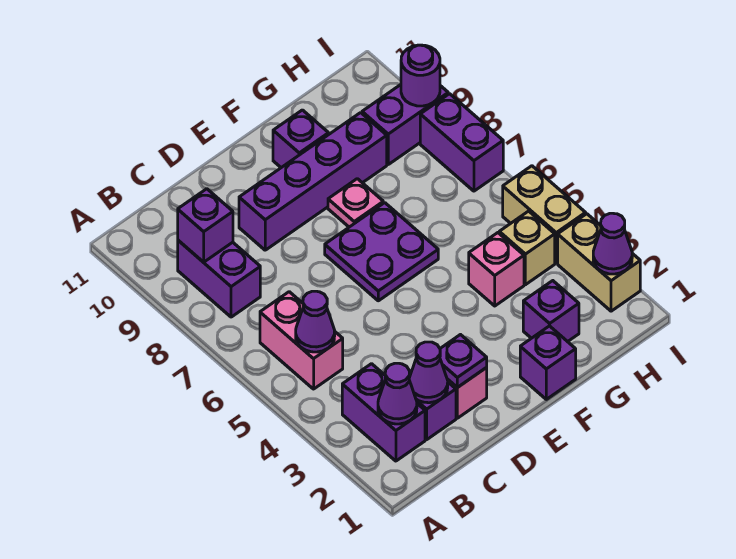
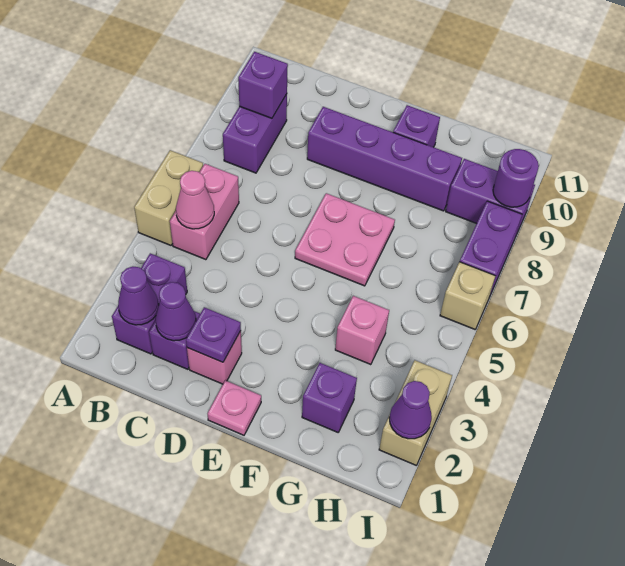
purple cone B5 level 2 -> pink cone B5 level 2
purple plate E6:F7 level 1 -> pink plate E6:F7 level 1
purple brick F1 level 1 -> none
pink plate F8 level 1 -> pink plate E1 level 1
tan brick H4 level 1 -> tan brick I6 level 1
tan brick I4:I5 level 1 -> tan brick A5:A6 level 1

